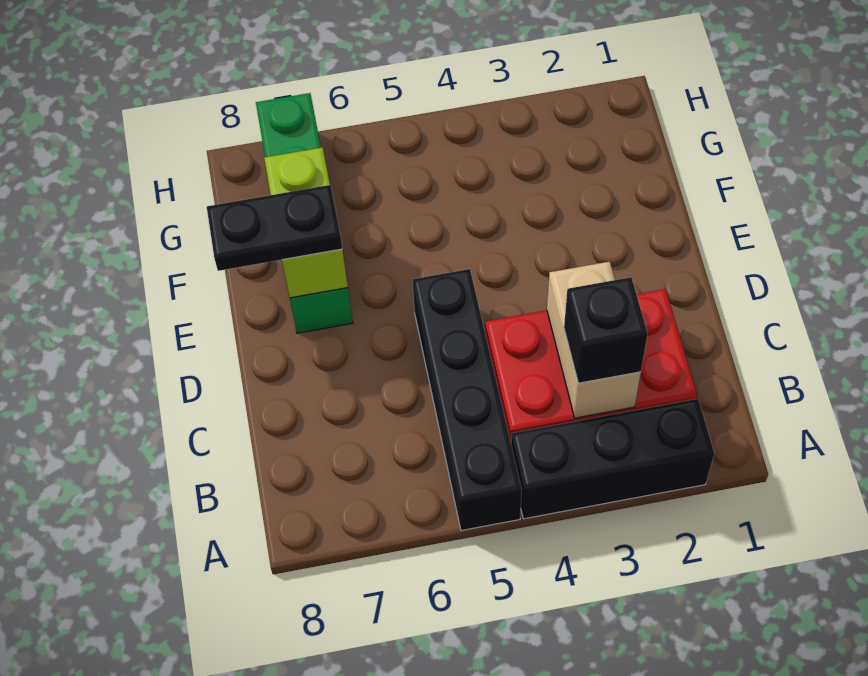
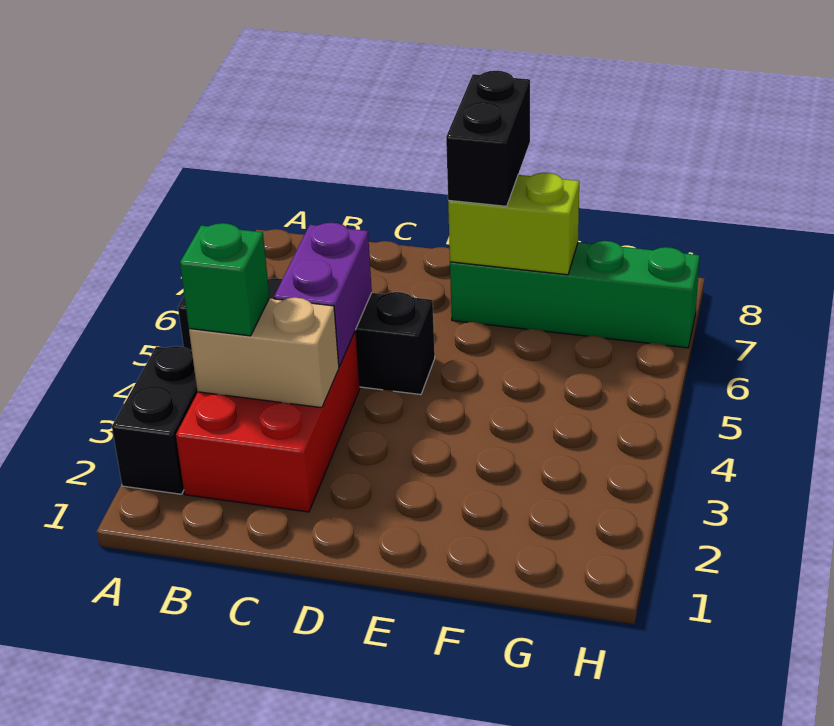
black brick A2:A4 level 1 -> black brick A2:A3 level 1
black brick B3 level 3 -> green brick B3 level 3
none -> purple brick C4:C5 level 2
black plate E7:E8 level 3 -> black brick E7:E8 level 3

